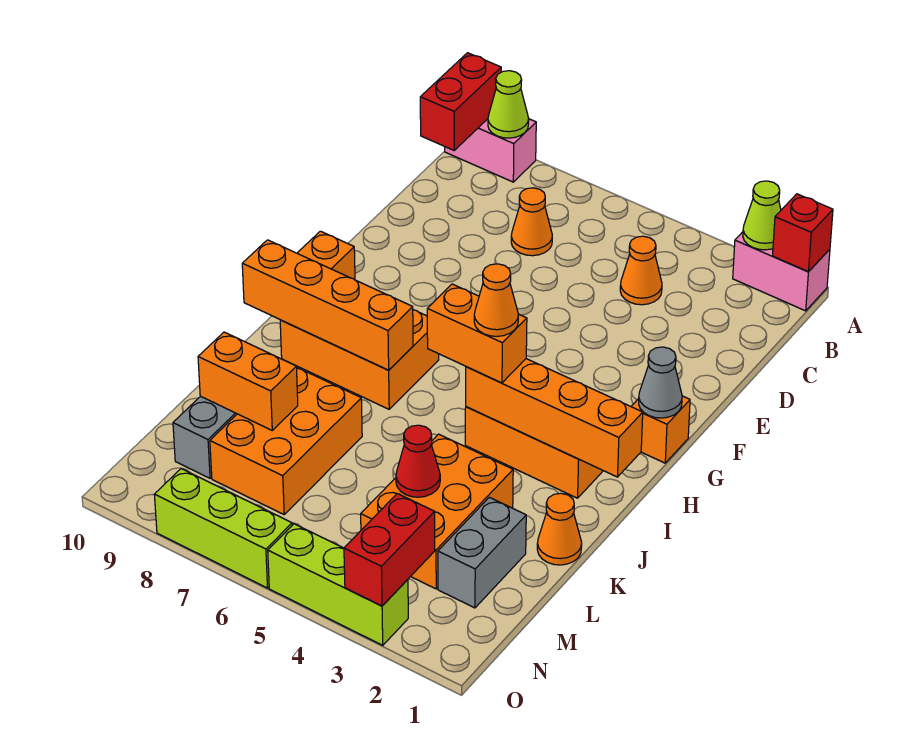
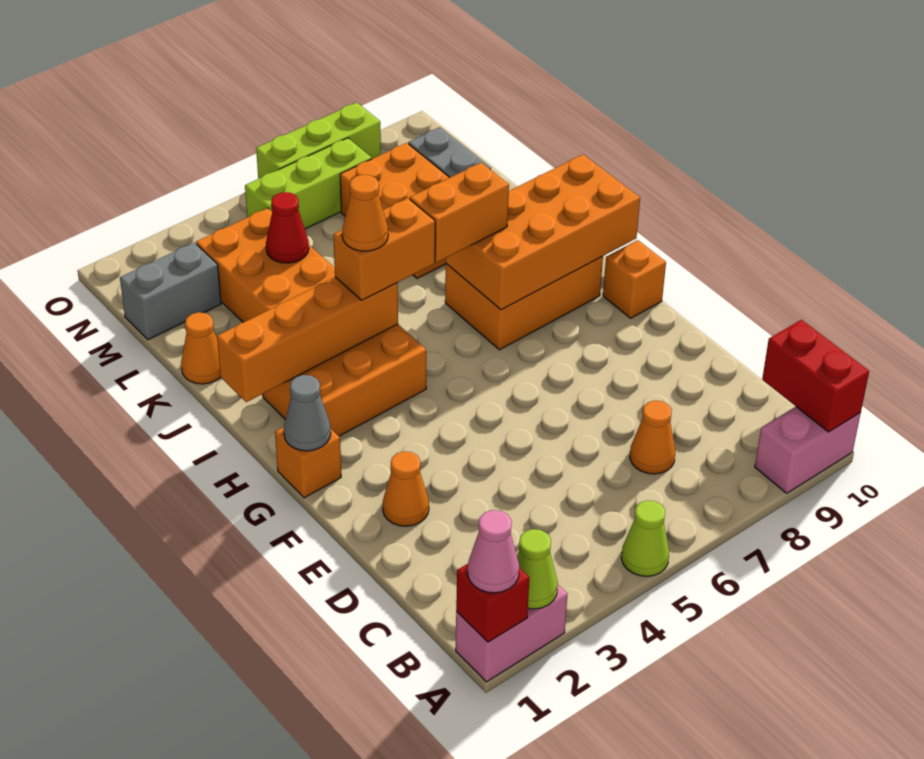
none -> pink cone A1 level 3
lime cone A9 level 2 -> lime cone A5 level 1
orange cone C4 level 1 -> orange cone E2 level 1
orange brick I7:I10 level 2 -> orange brick H7:I10 level 2
grey brick L2:M2 level 1 -> grey brick M1:M2 level 1
orange brick L8:L9 level 2 -> orange brick I6:I7 level 3
red brick N3:O3 level 2 -> none
lime brick O3:O5 level 1 -> lime brick N5:N7 level 1

